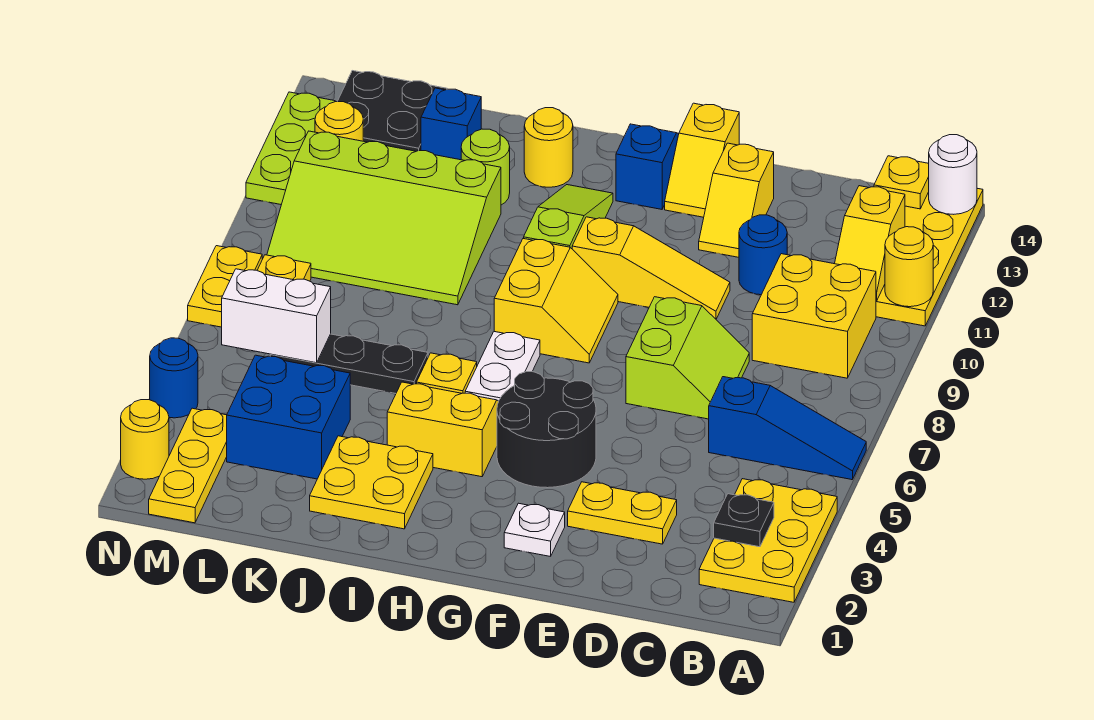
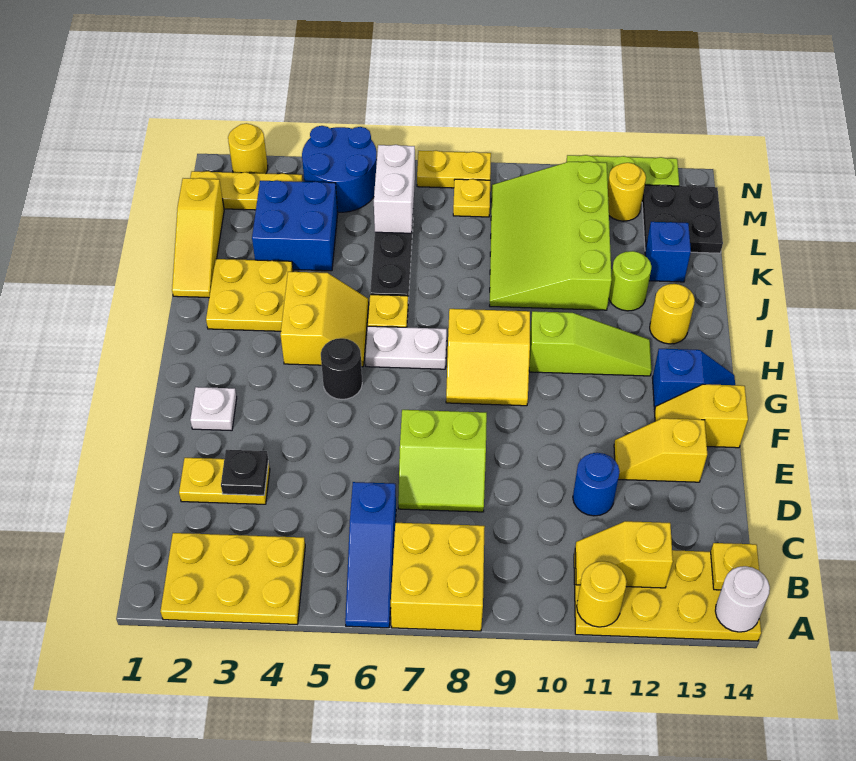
black plate B3 level 2 -> black plate D3 level 2
yellow brick B9:C10 level 1 -> yellow brick A7:B8 level 1
yellow plate D3:E3 level 1 -> yellow plate D2:D3 level 1
yellow slope E10:G10 level 1 top G -> yellow slope J1:L1 level 1 top L
black round brick F4:G5 level 1 -> black round brick G5 level 1
blue round brick N4 level 1 -> blue round brick M4:N5 level 1

